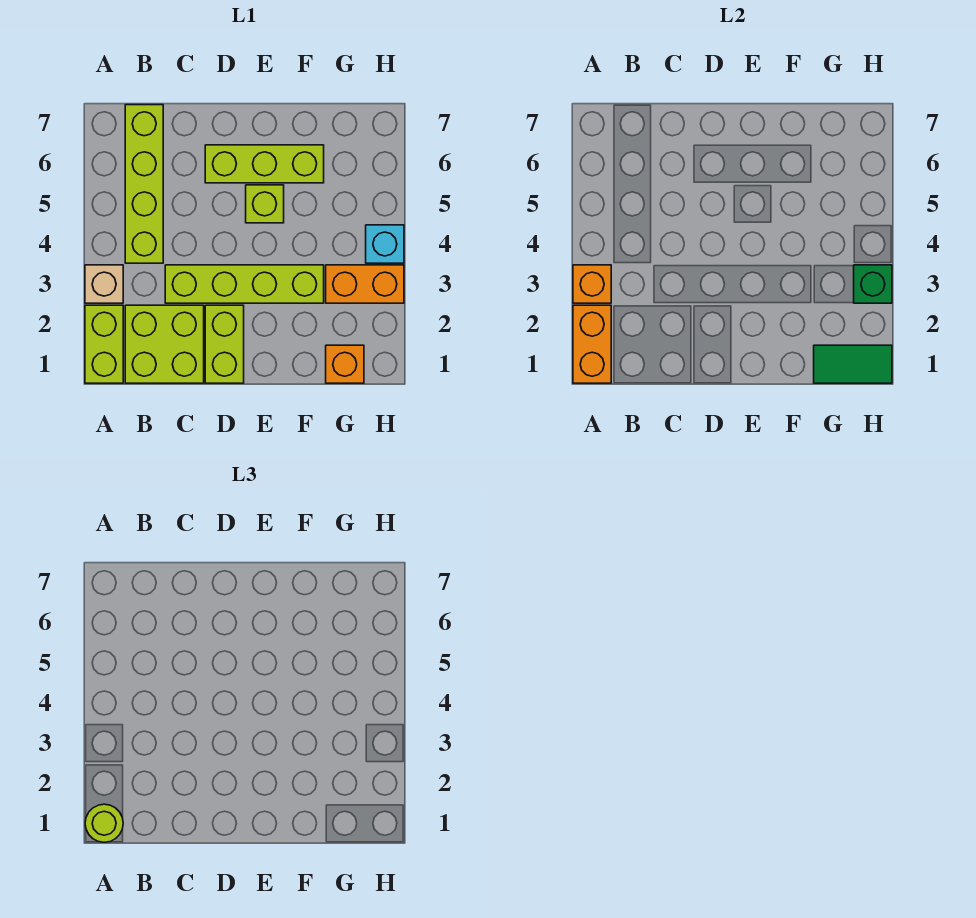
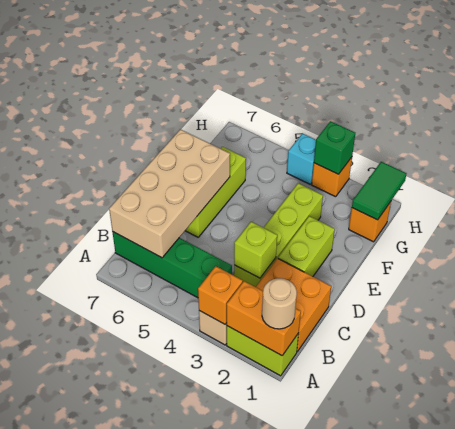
lime round brick A1 level 3 -> tan round brick A1 level 3
lime brick B1:C2 level 1 -> orange brick B1:C2 level 1
lime brick B4:B7 level 1 -> green brick B4:B7 level 1
none -> tan brick B6:E7 level 2
lime brick D1:D2 level 1 -> lime brick D2:E2 level 1
lime brick E5 level 1 -> lime brick C3 level 2
orange brick G3:H3 level 1 -> orange brick H3 level 1

